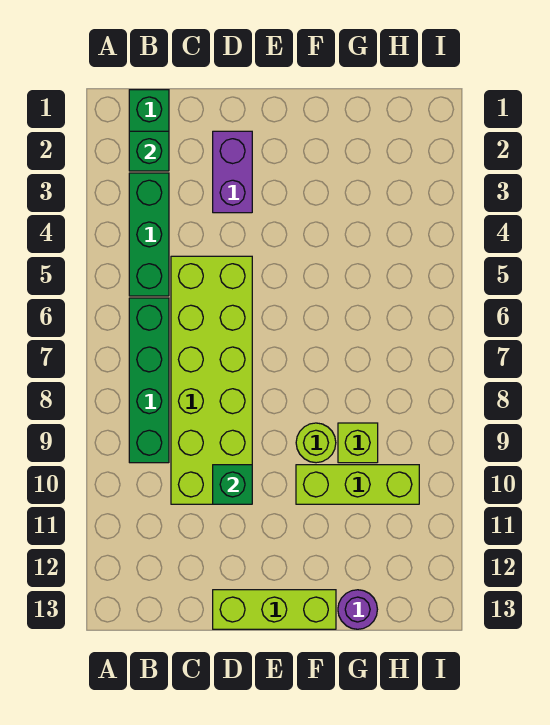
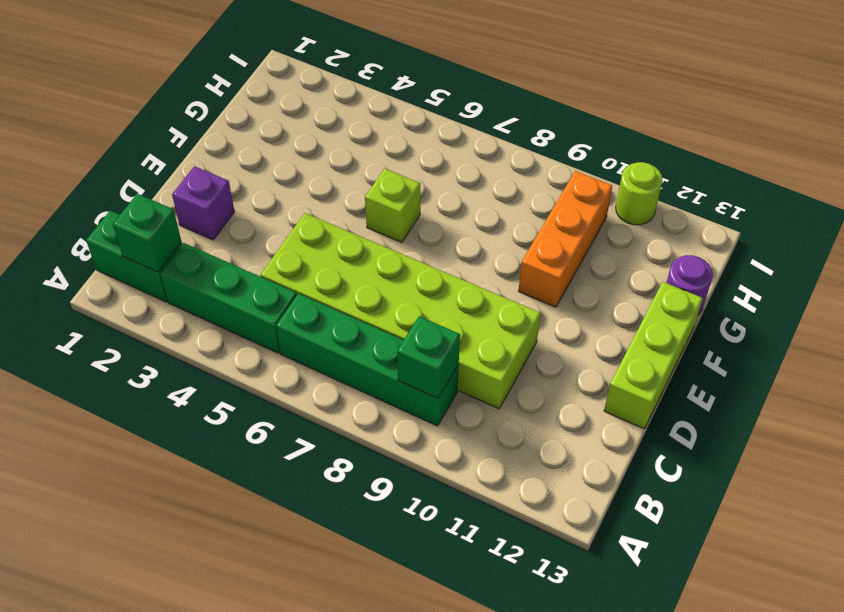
purple brick D2:D3 level 1 -> purple brick D2 level 1
green brick D10 level 2 -> green brick B9 level 2
lime round brick F9 level 1 -> lime round brick I11 level 1
lime brick F10:H10 level 1 -> orange brick F10:H10 level 1
lime brick G9 level 1 -> lime brick F6 level 1

